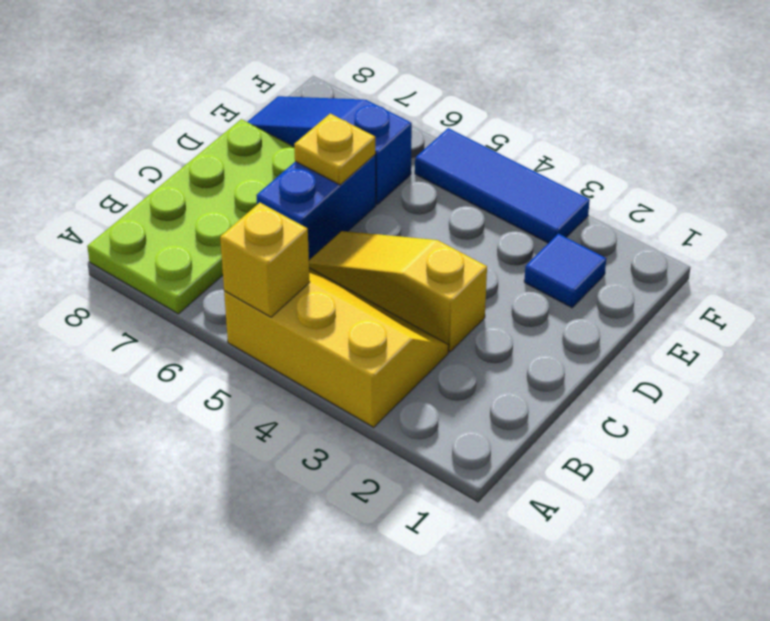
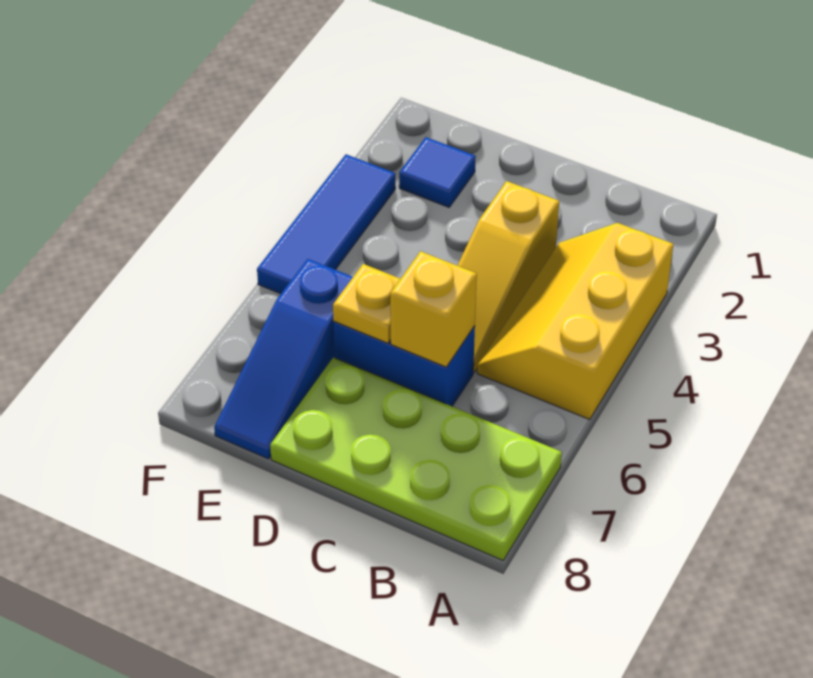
yellow brick A5 level 2 -> yellow brick C6 level 2

